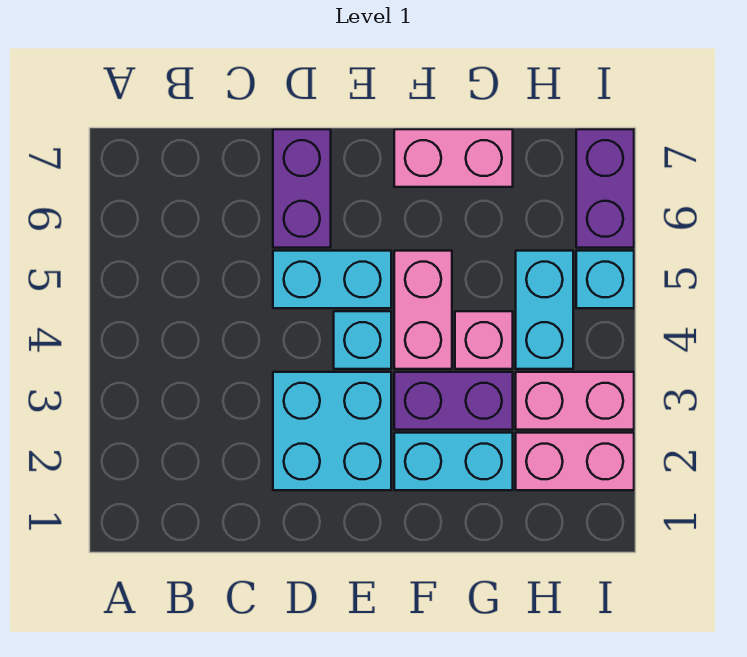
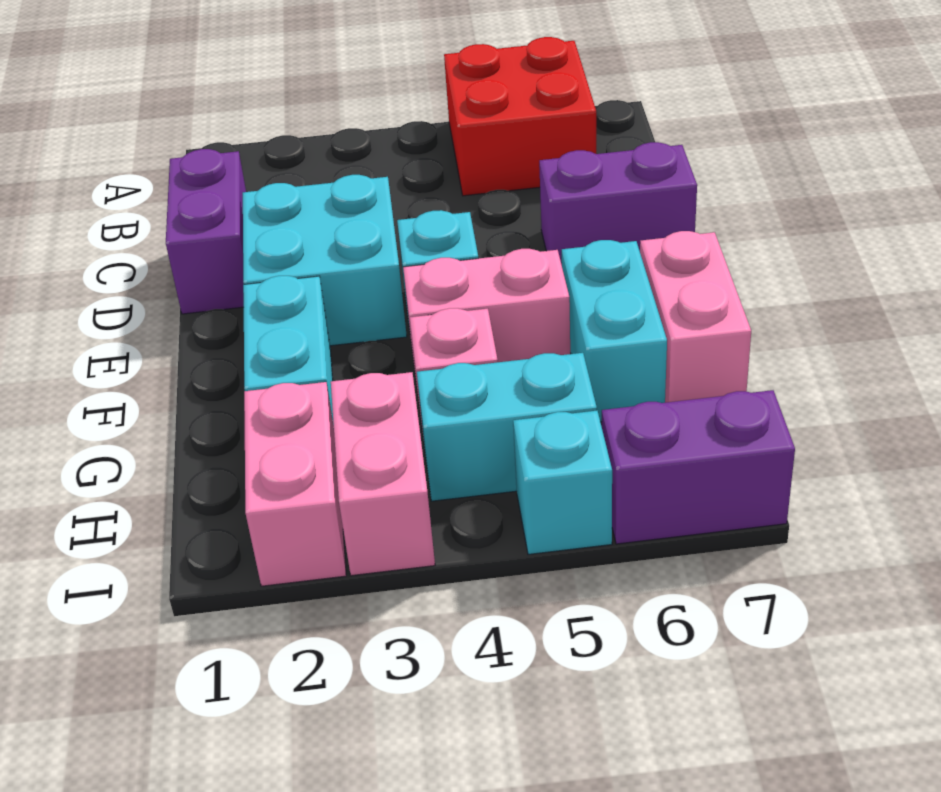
none -> red brick A5:B6 level 1
cyan brick D5:E5 level 1 -> cyan brick F6:G6 level 1
purple brick F3:G3 level 1 -> purple brick C1:D1 level 1

